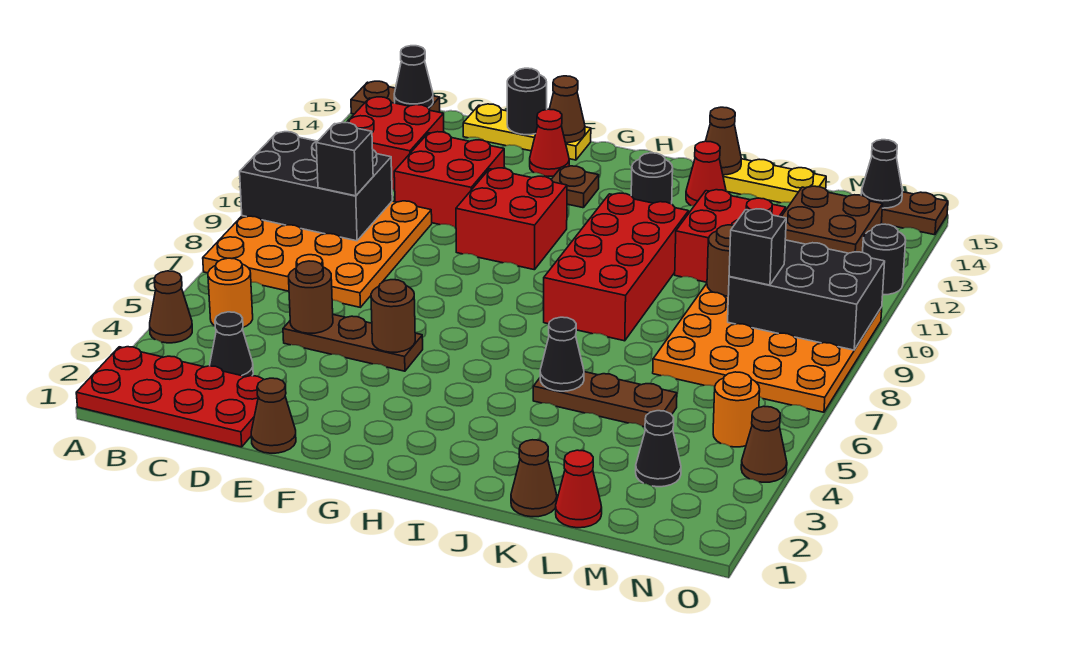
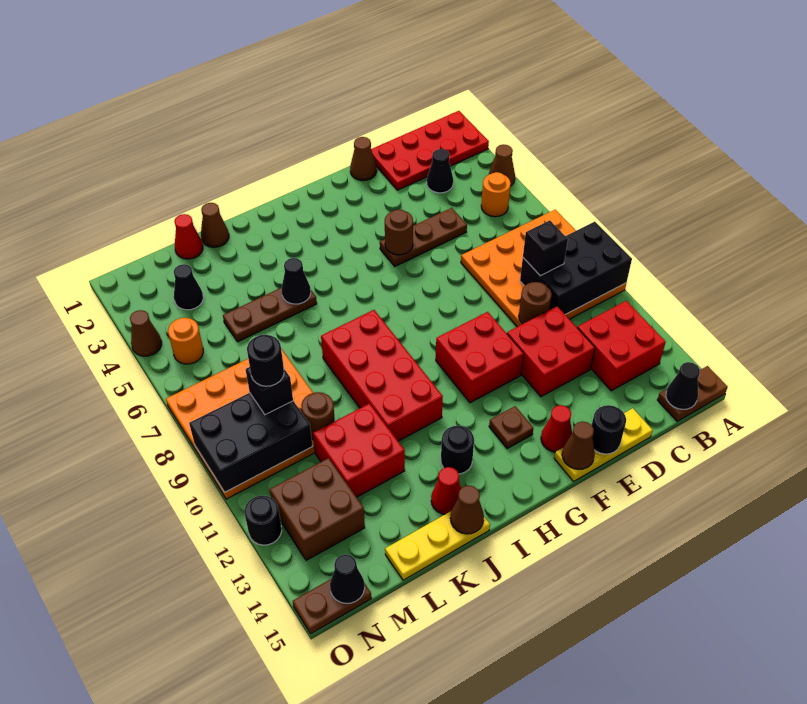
brown round brick D5 level 2 -> brown round brick D10 level 2
none -> black round brick M9 level 4

